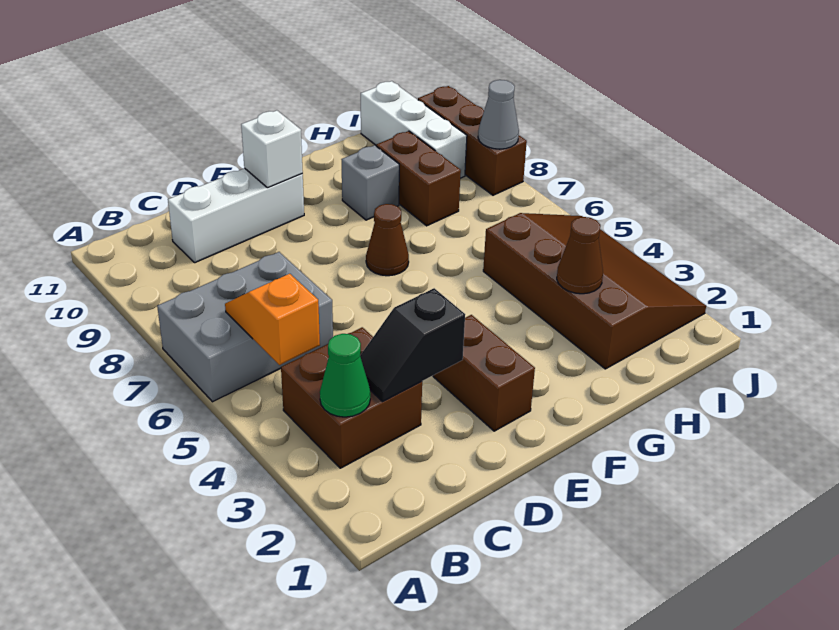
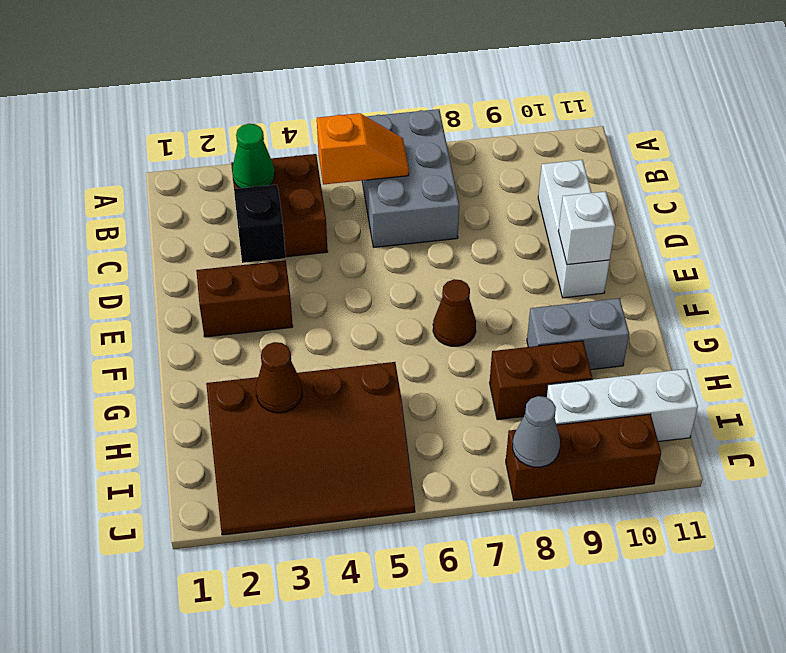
grey brick G9 level 1 -> grey brick G9:G10 level 1

